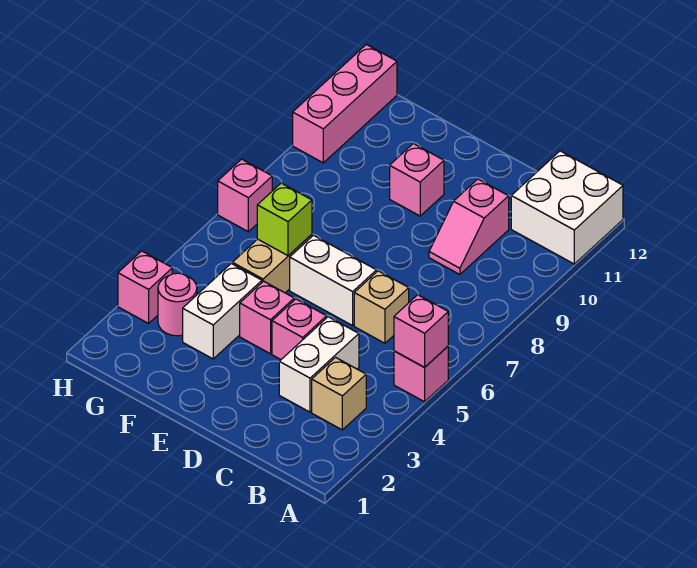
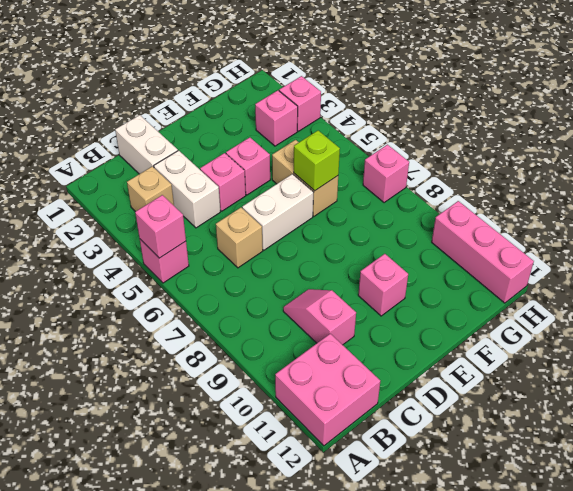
white brick A11:B12 level 1 -> pink brick A11:B12 level 1
white brick F3:F4 level 1 -> white brick C1:C2 level 1
pink round brick G3 level 1 -> pink brick G3 level 1

